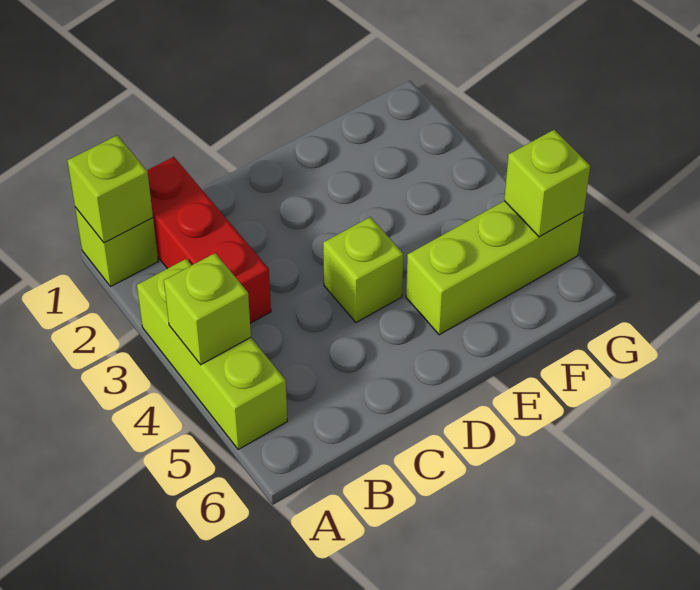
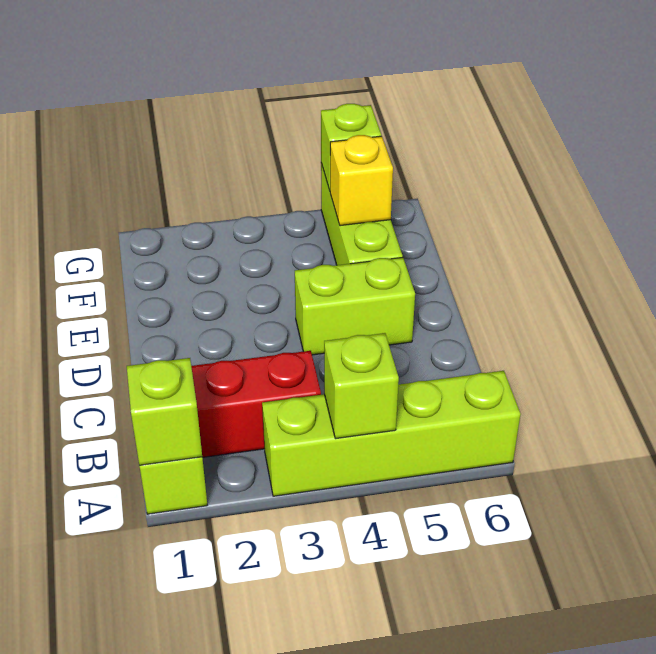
lime brick A3:A5 level 1 -> lime brick A3:A6 level 1
lime brick D4 level 1 -> lime brick D4:D5 level 1
none -> yellow brick F5 level 2

